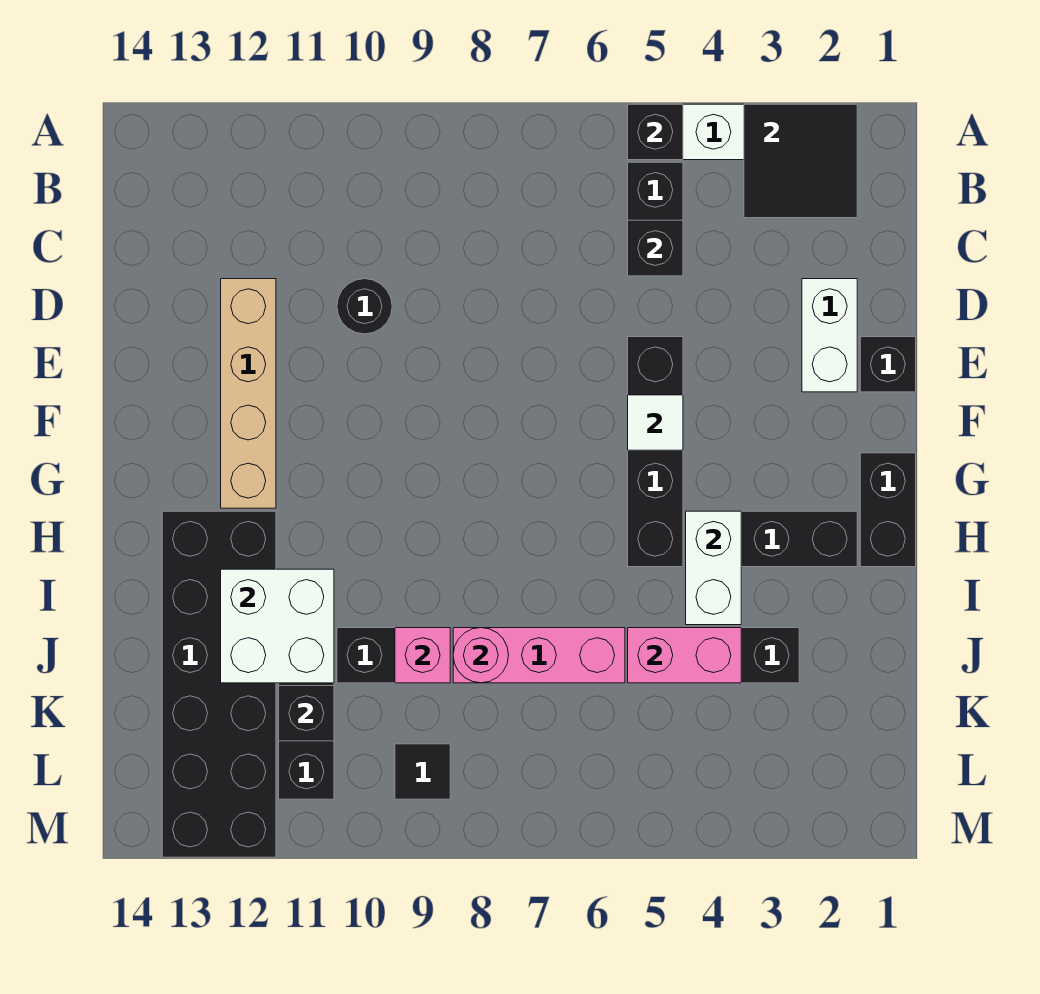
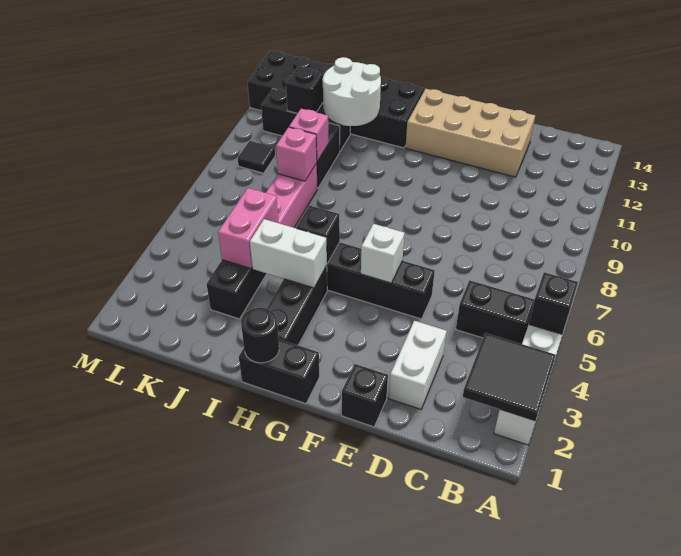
black brick C5 level 2 -> black brick H5 level 2
white brick D2:E2 level 1 -> white brick D2:D3 level 1
black round brick D10 level 1 -> black round brick H1 level 2
tan brick D12:G12 level 1 -> tan brick D12:G13 level 1
white tile F5 level 2 -> white brick F5 level 2
white brick I11:J12 level 2 -> white round brick I11:J12 level 2
pink round brick J8 level 2 -> pink brick J8 level 2

